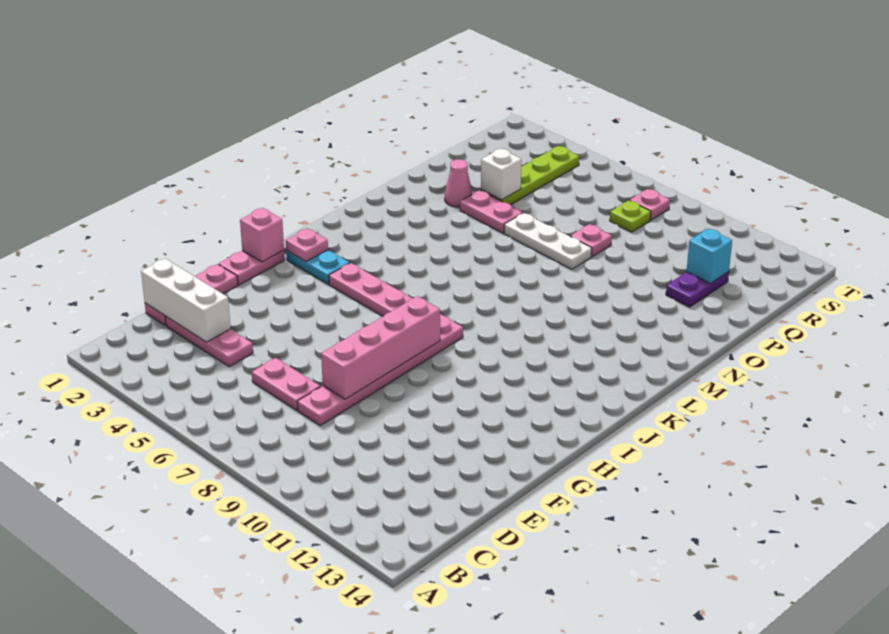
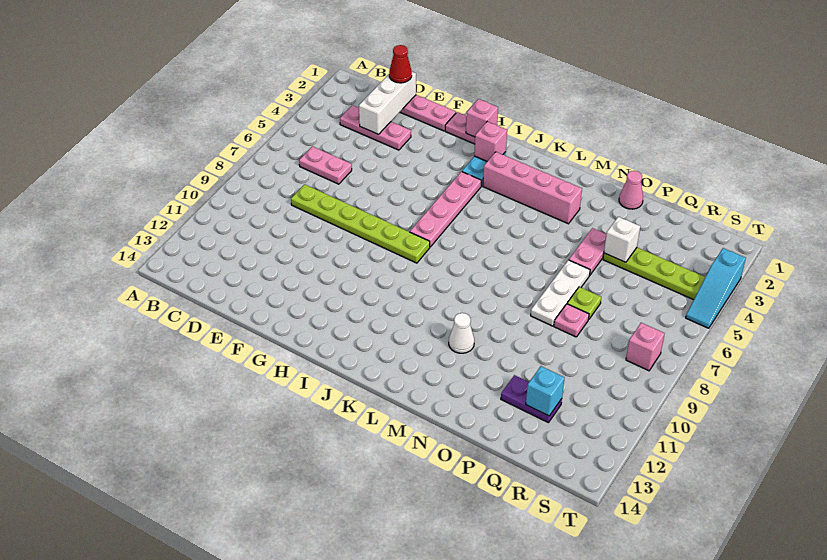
none -> red cone D1 level 3
pink plate D2:D4 level 1 -> pink plate C3:E3 level 1
pink plate D6:D7 level 1 -> pink plate C6:D6 level 1
pink plate D8:I8 level 1 -> lime plate D8:I8 level 1
pink brick E8:H8 level 2 -> pink brick J3:M3 level 1
pink plate I2 level 2 -> pink brick I2 level 2
none -> white cone M11 level 1
pink cone O3 level 1 -> pink cone O1 level 1
lime plate R8 level 1 -> lime plate P7 level 1
pink plate S8 level 1 -> pink brick S8 level 1
none -> cyan slope T3:T5 level 1 top 3

